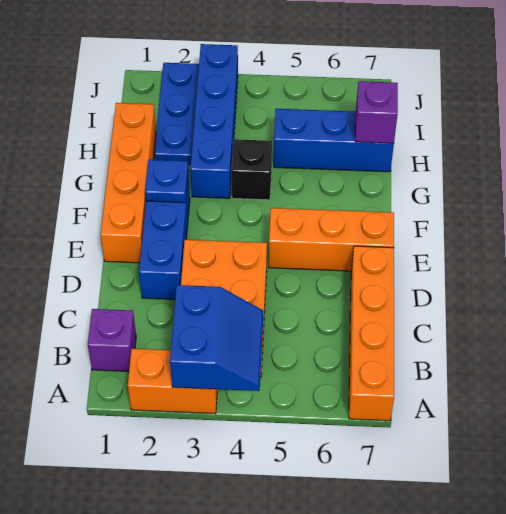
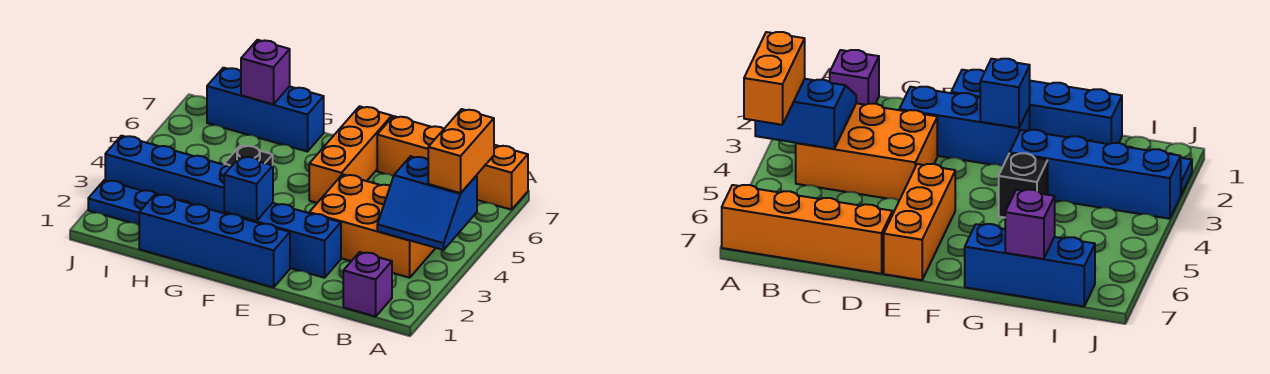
orange brick A2:A3 level 1 -> orange brick A4:A5 level 3
blue slope A3:B4 level 2 top 3 -> blue slope A3:B4 level 2 top 4
orange brick E1:H1 level 1 -> blue brick E1:H1 level 1
blue plate F2 level 2 -> blue brick F2 level 2
blue brick H5:H7 level 1 -> blue brick G7:I7 level 1

